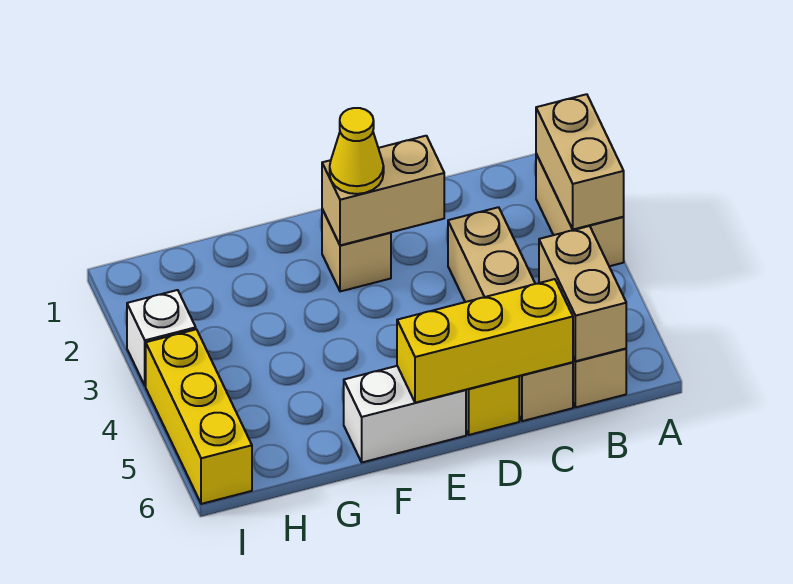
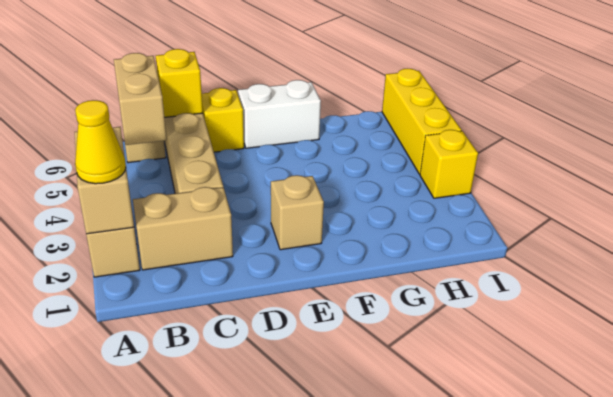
yellow brick C6:E6 level 2 -> yellow brick C6 level 2
tan brick D2:E2 level 2 -> tan brick B2:C2 level 1
yellow cone E2 level 3 -> yellow cone A2 level 3
white brick I3 level 1 -> yellow brick I3 level 1

